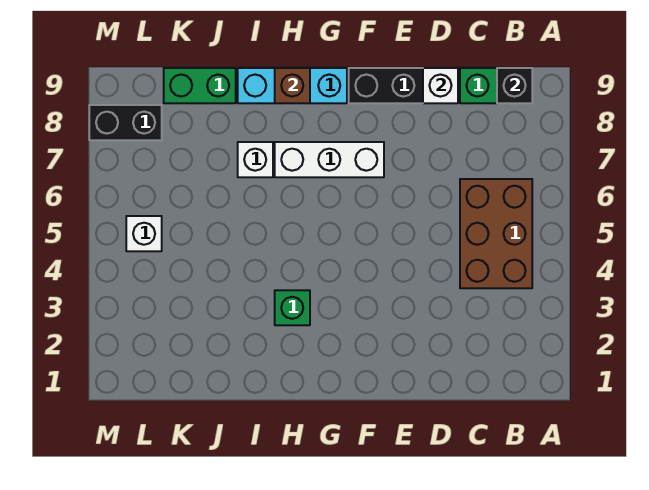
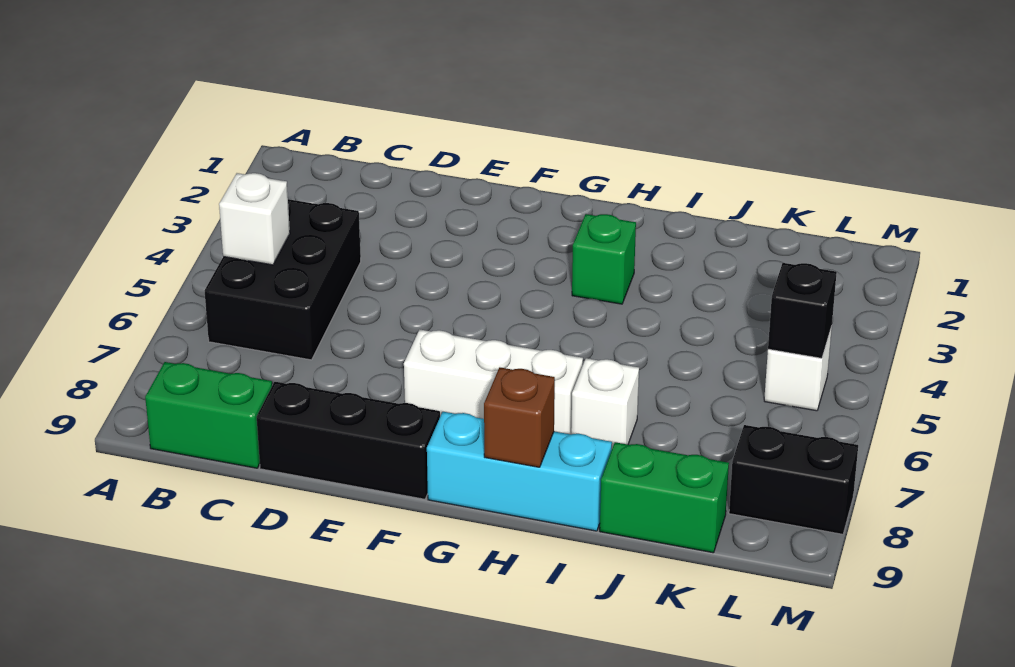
brown brick B4:C6 level 1 -> black brick B4:C6 level 1
black brick B9 level 2 -> black brick L5 level 2
white brick D9 level 2 -> white brick B5 level 2

